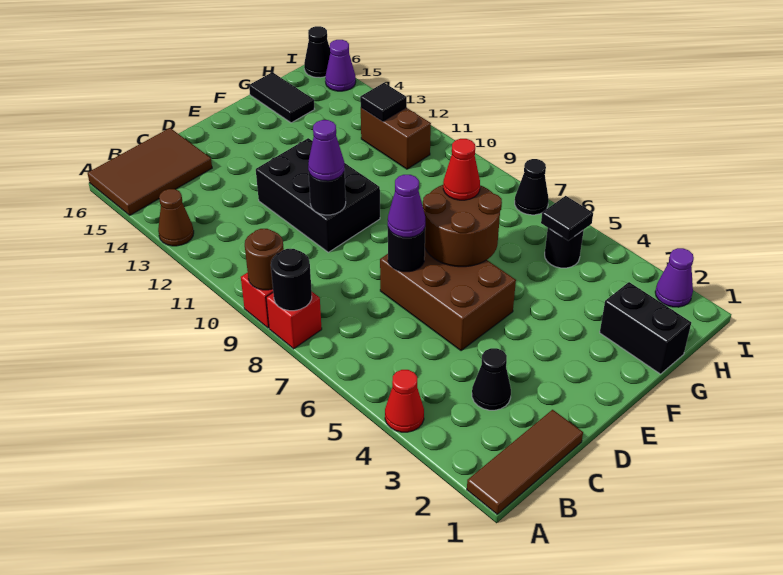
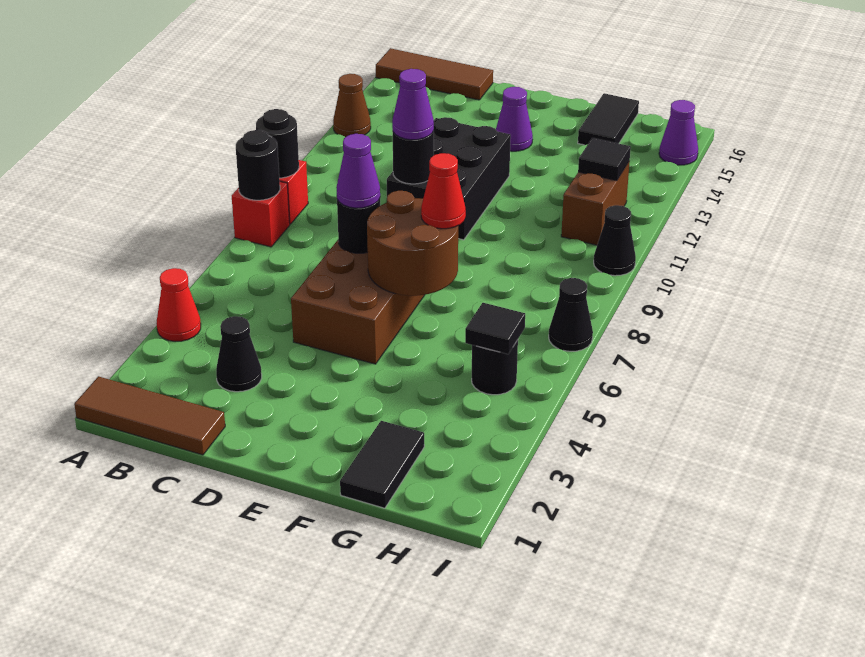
brown round brick A9 level 2 -> black round brick A9 level 2
brown tile A15:C16 level 1 -> brown tile A16:C16 level 1
black brick G1:G2 level 1 -> black tile G1:G2 level 1
purple cone I2 level 1 -> purple cone E14 level 1
black cone I16 level 1 -> black cone I10 level 1

